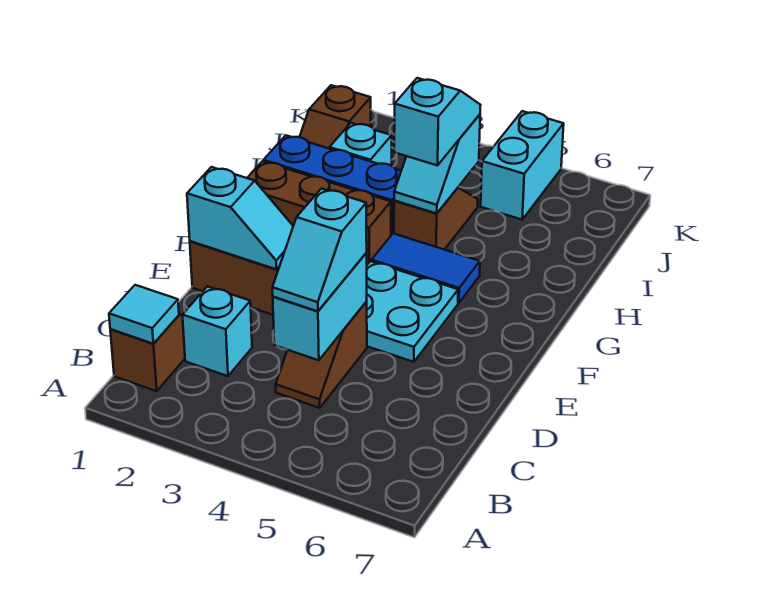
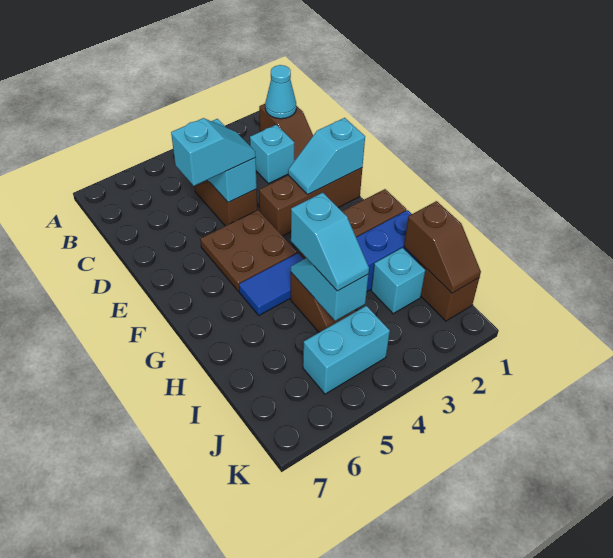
cyan tile B1 level 2 -> cyan cone B1 level 2
cyan slope C4:D4 level 3 top D -> cyan slope D4:D5 level 3 top 5
cyan plate E4:F5 level 1 -> brown plate E4:F5 level 1
none -> brown slope I1:J1 level 2 top I
cyan brick J5:K5 level 1 -> cyan brick J4:J5 level 1

